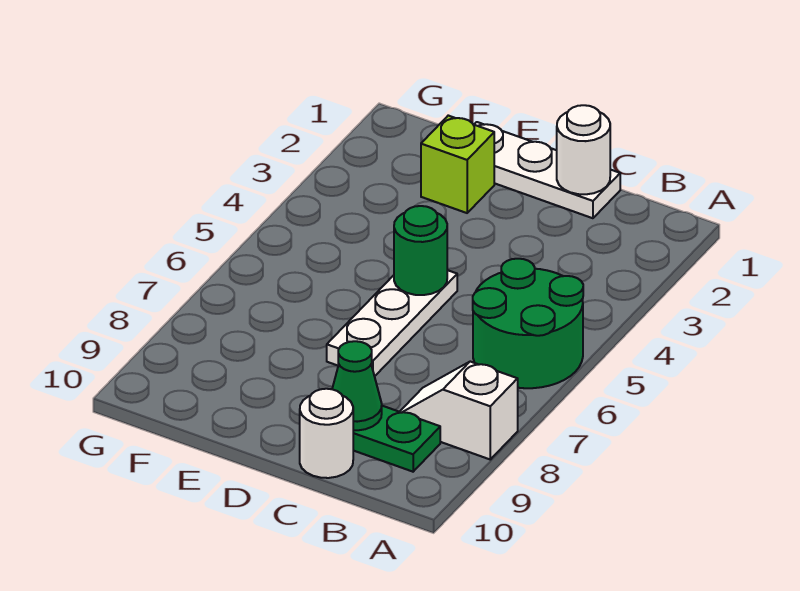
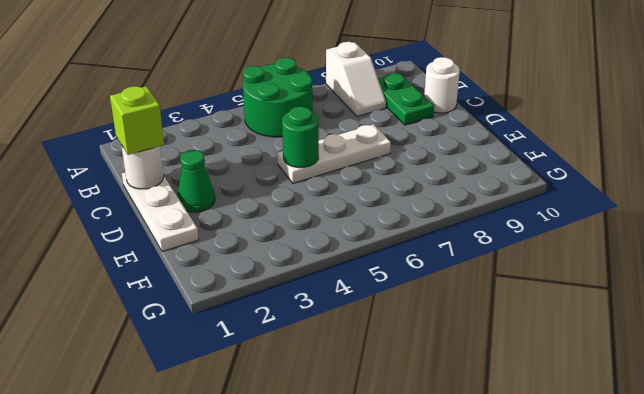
green cone C9 level 2 -> green cone D2 level 1
lime brick E2 level 1 -> lime brick C1 level 3

